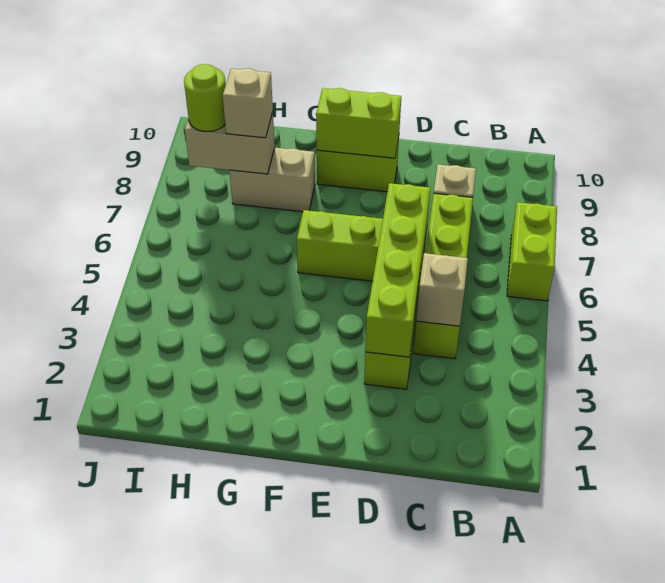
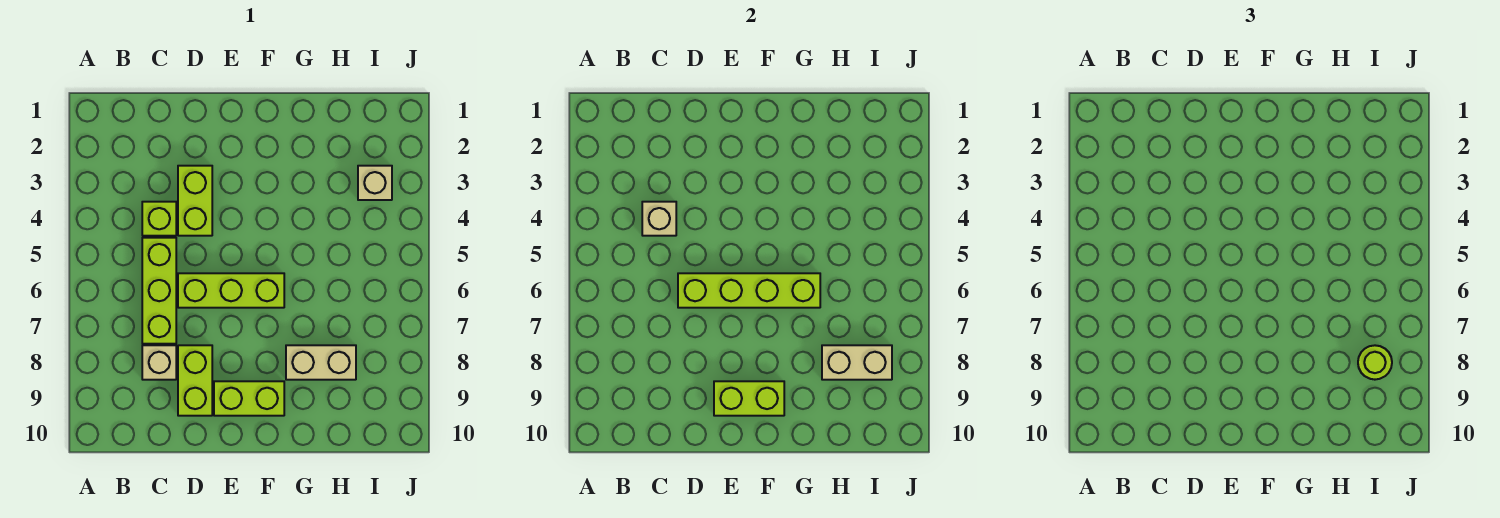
lime brick A6:A7 level 1 -> lime brick D8:D9 level 1
lime brick D3:D6 level 2 -> lime brick D6:G6 level 2
tan brick H8 level 3 -> tan brick I3 level 1

